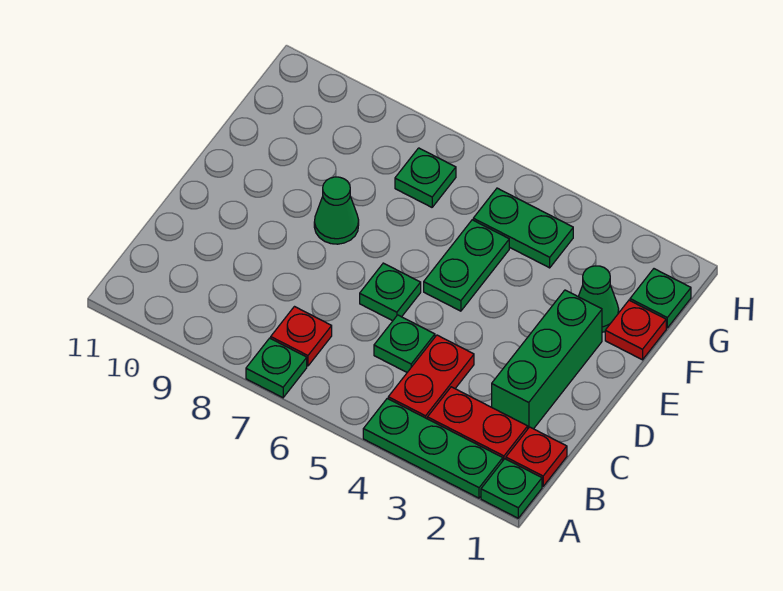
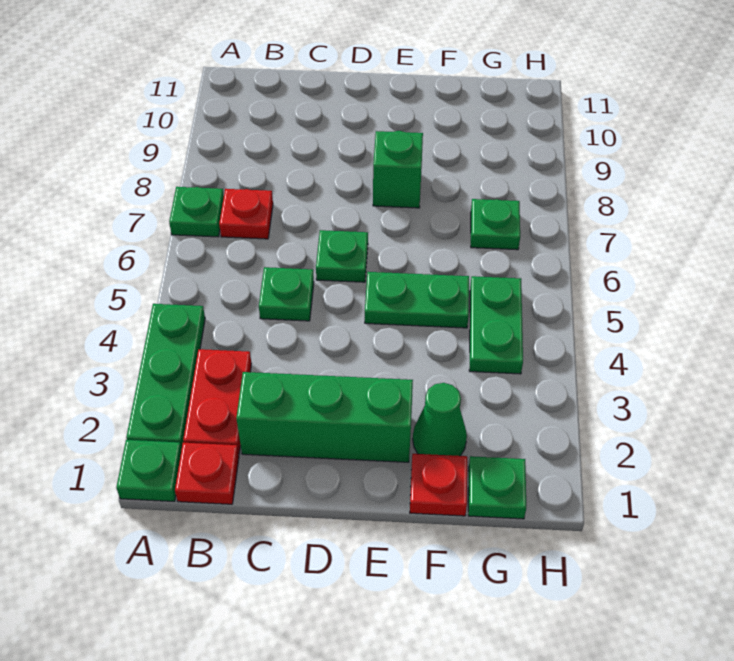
red plate B4:C4 level 1 -> none
green cone E8 level 1 -> green brick E8 level 1

